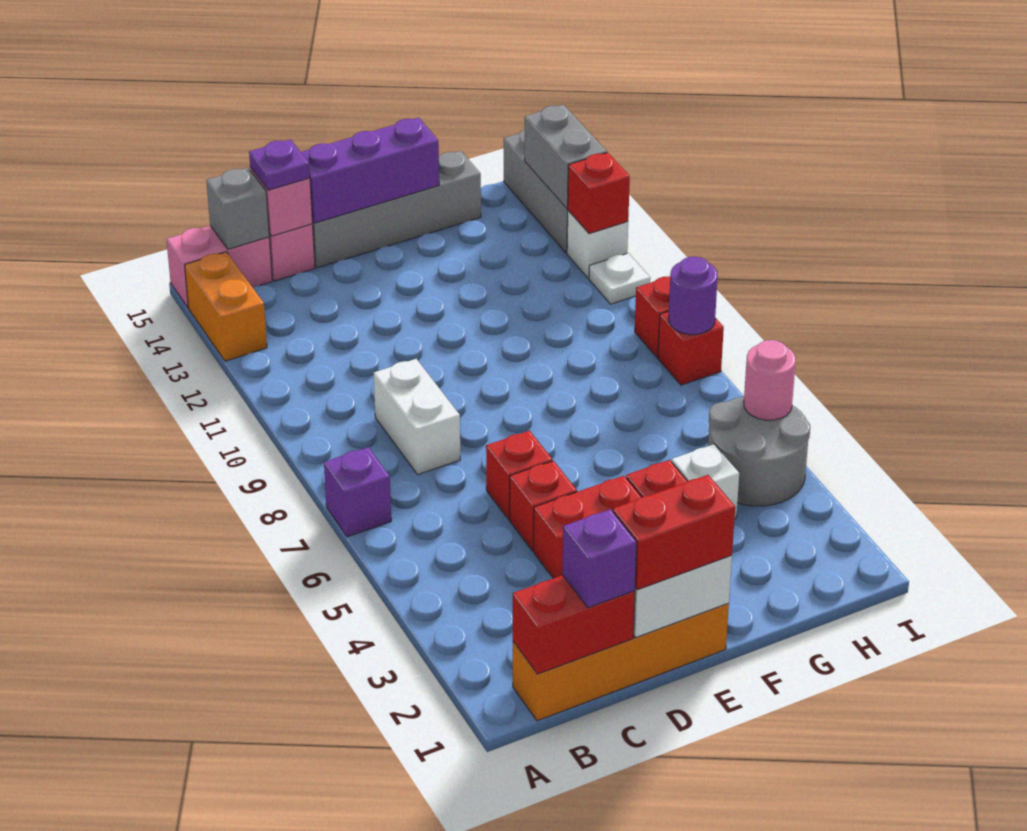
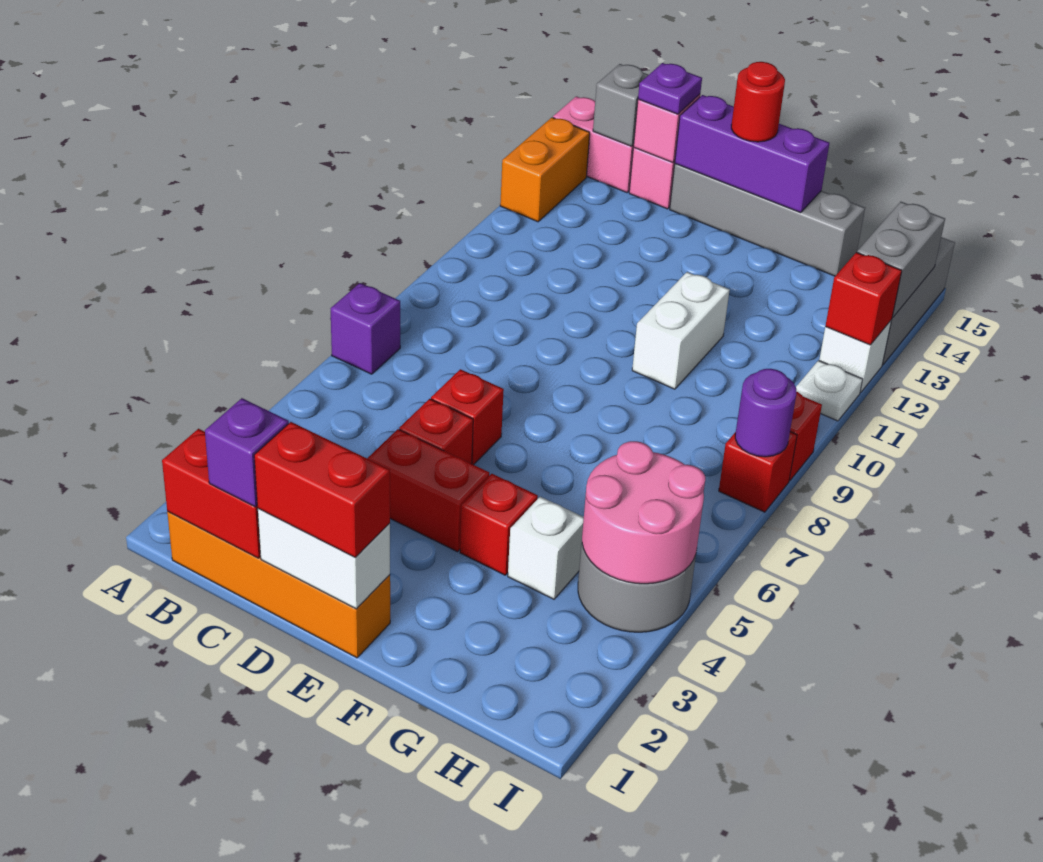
white brick C8:C9 level 1 -> white brick F10:F11 level 1
none -> red round brick E15 level 3
pink round brick I5 level 2 -> pink round brick H4:I5 level 2

